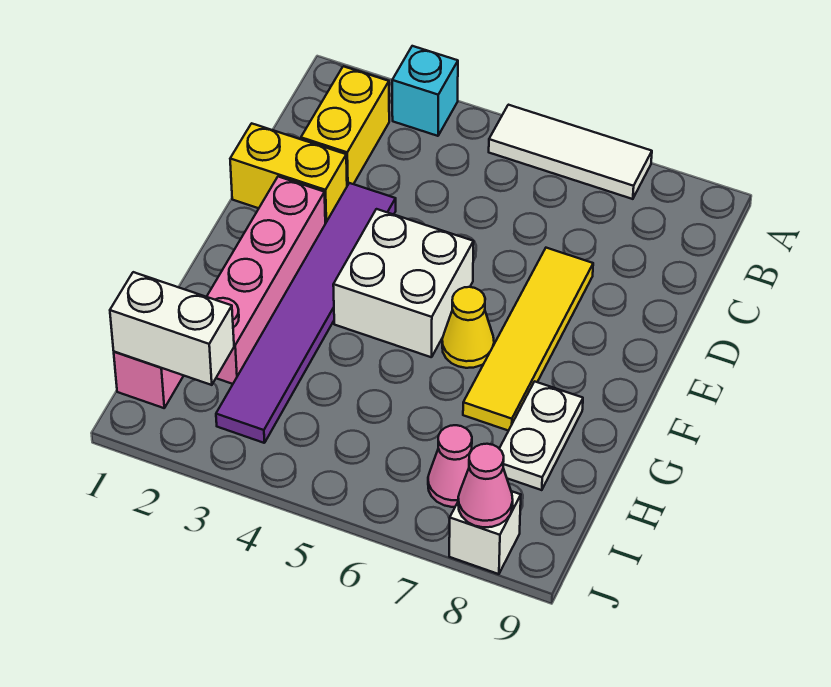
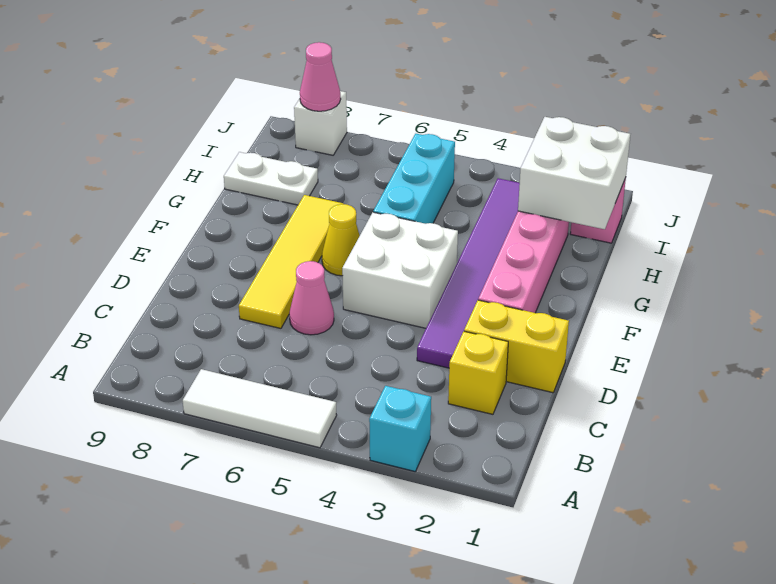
yellow brick B2:C2 level 1 -> yellow brick C2 level 1
none -> cyan brick G5:I5 level 1
white plate G8:H8 level 1 -> white plate H8:H9 level 1
white brick I1:I2 level 2 -> white brick H1:I2 level 2
pink cone I7 level 1 -> pink cone D6 level 1

